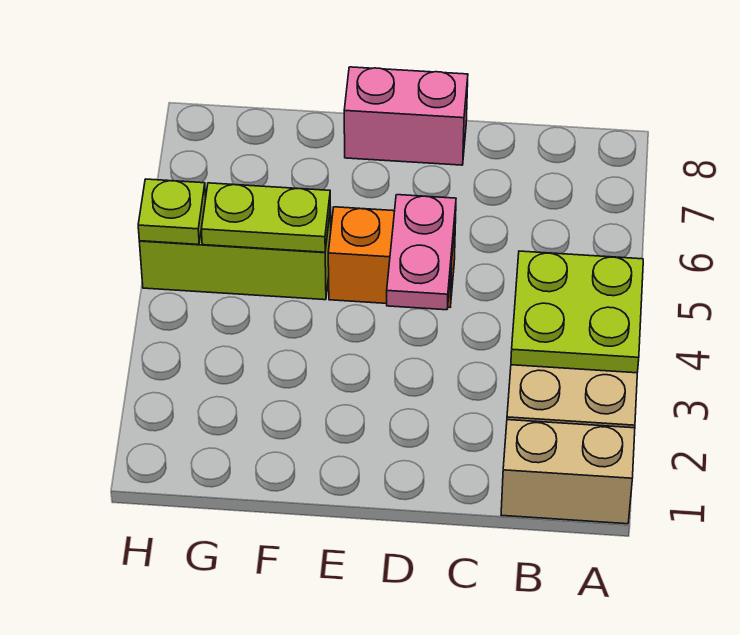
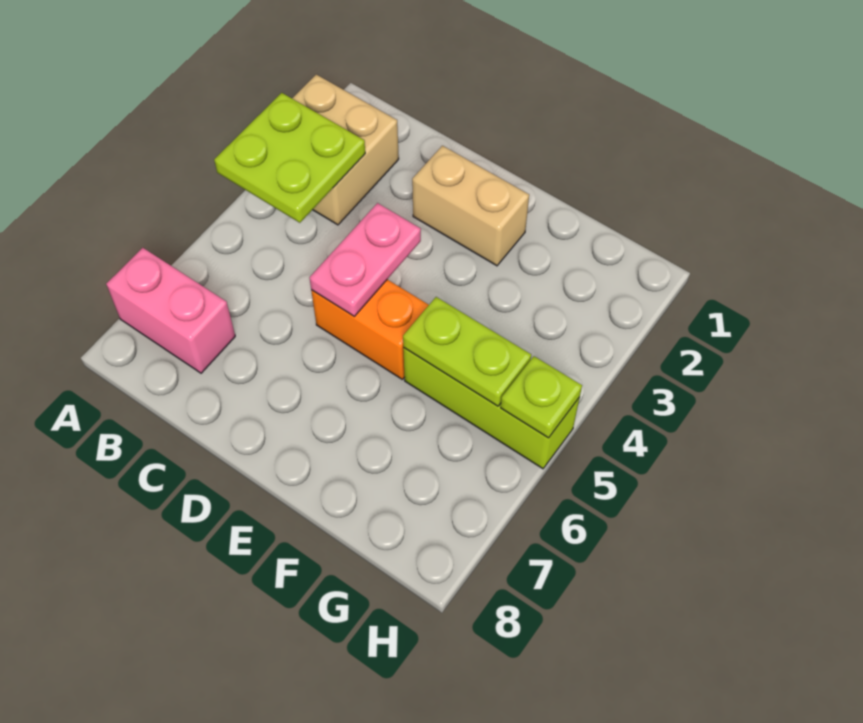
tan brick A1:B1 level 1 -> tan brick D2:E2 level 1
pink brick D8:E8 level 1 -> pink brick A7:B7 level 1

